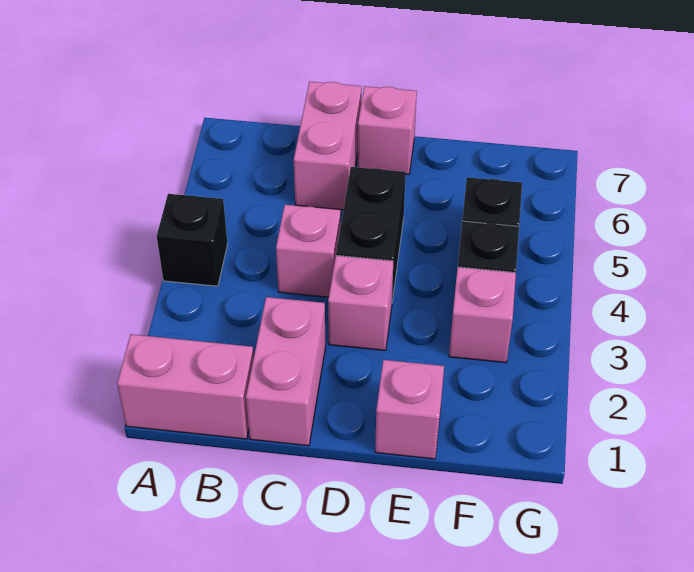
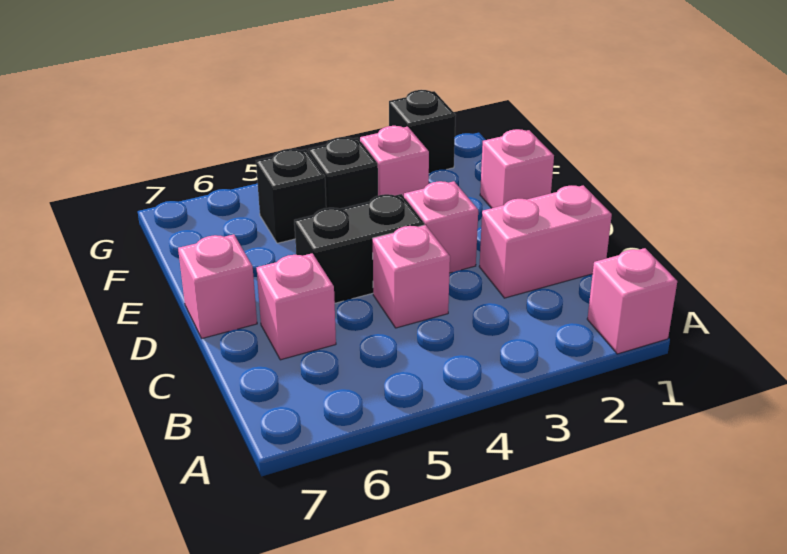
pink brick A1:B1 level 1 -> pink brick A1 level 1
black brick A4 level 1 -> black brick G2 level 1
pink brick C6:C7 level 1 -> pink brick C6 level 1

